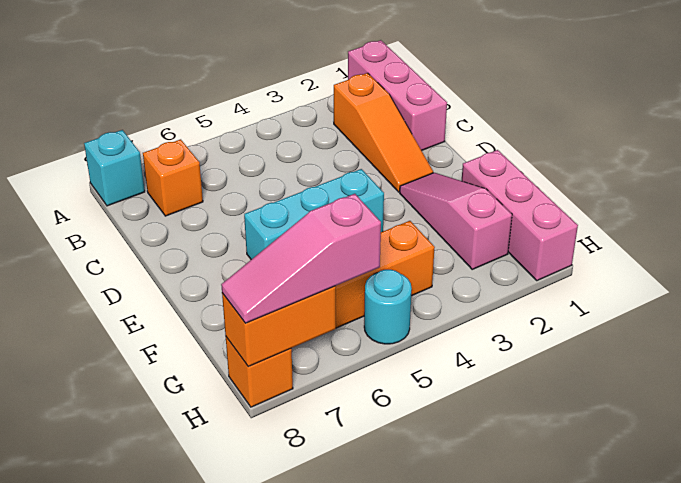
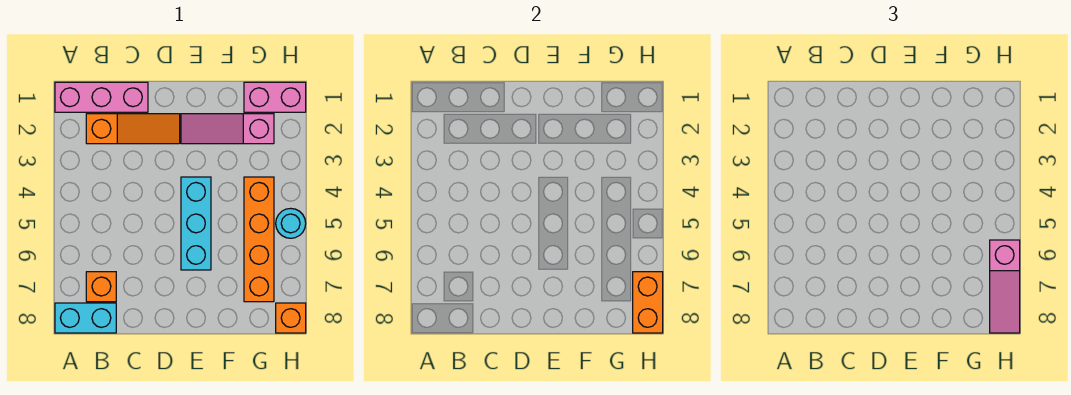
cyan brick A8 level 1 -> cyan brick A8:B8 level 1
pink brick F1:H1 level 1 -> pink brick G1:H1 level 1

